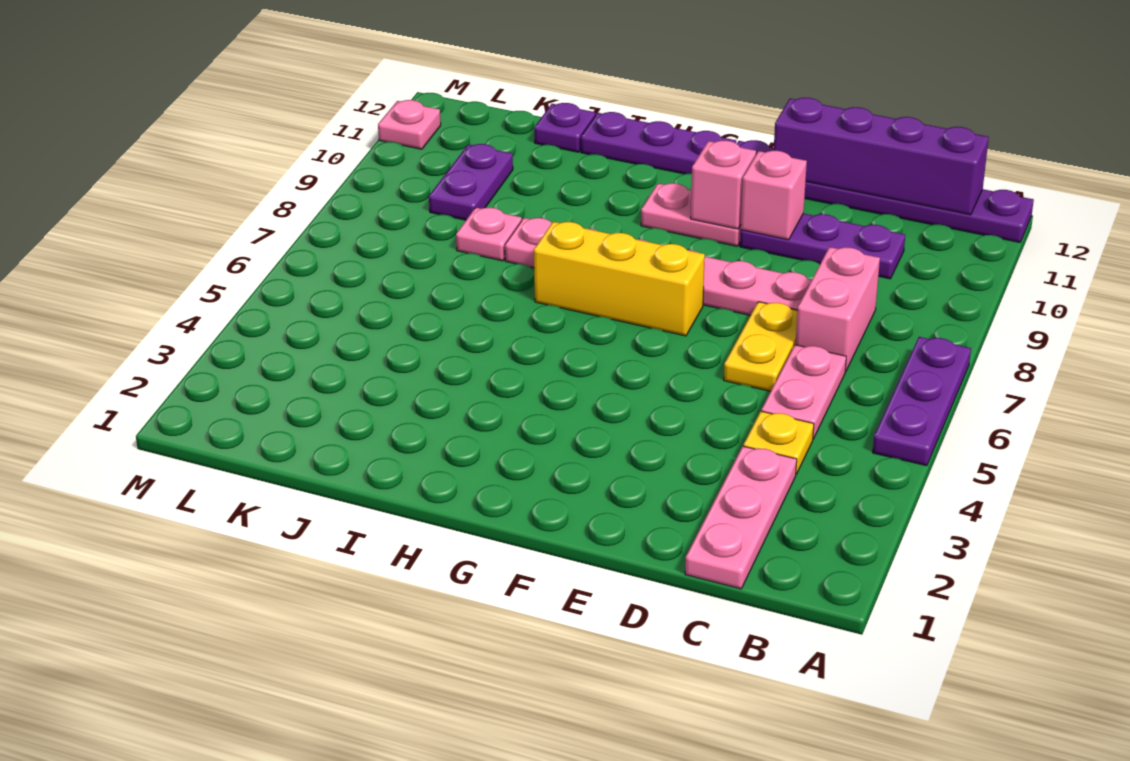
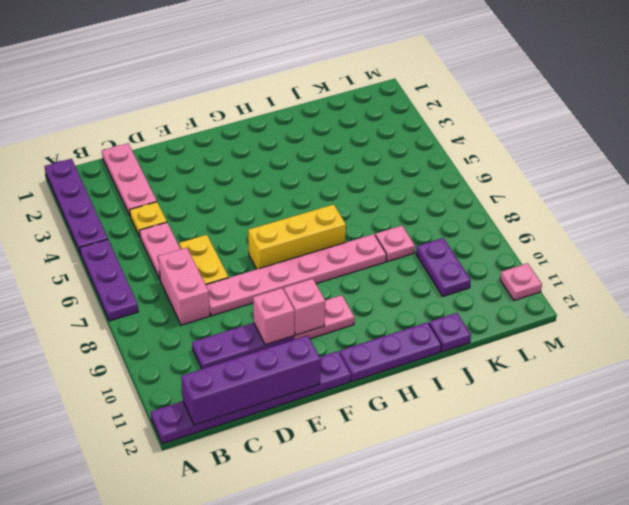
none -> purple plate A1:A4 level 1

